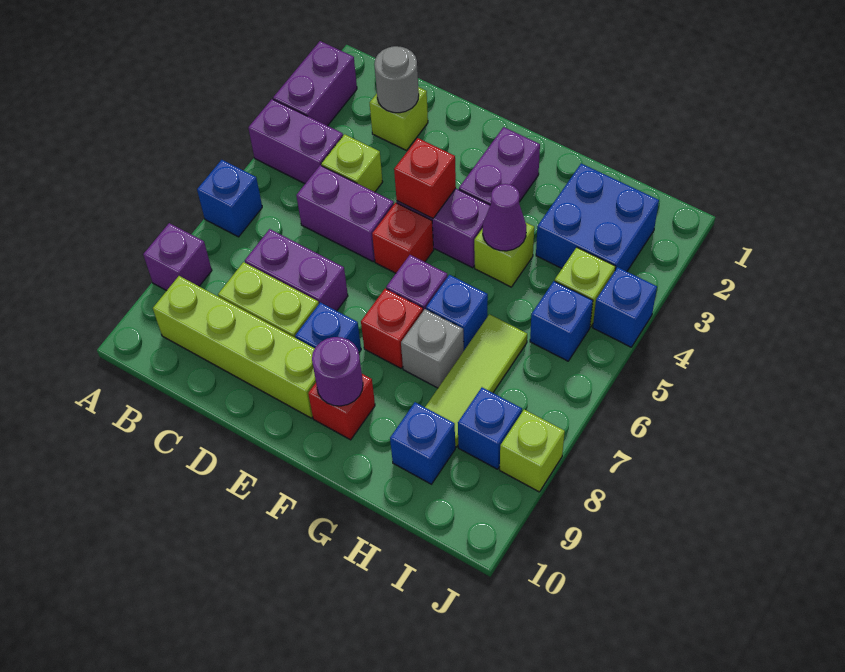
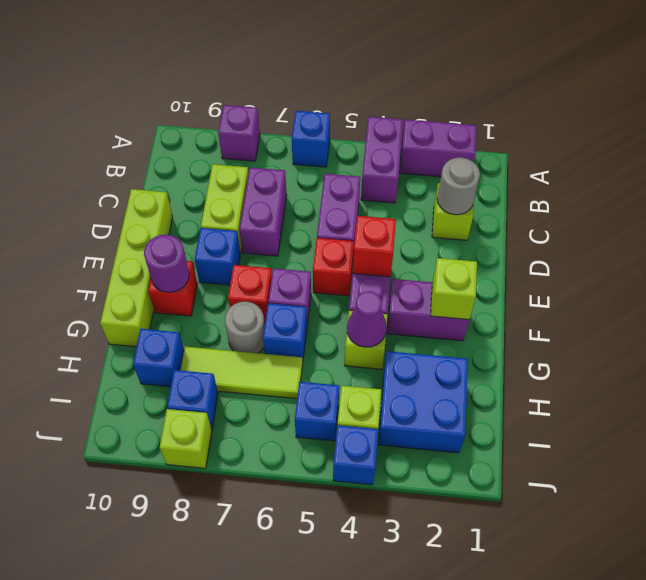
lime brick B9:E9 level 1 -> lime brick D10:G10 level 1
lime brick C4 level 1 -> lime brick F2 level 2
grey brick G7 level 1 -> grey round brick G7 level 1

